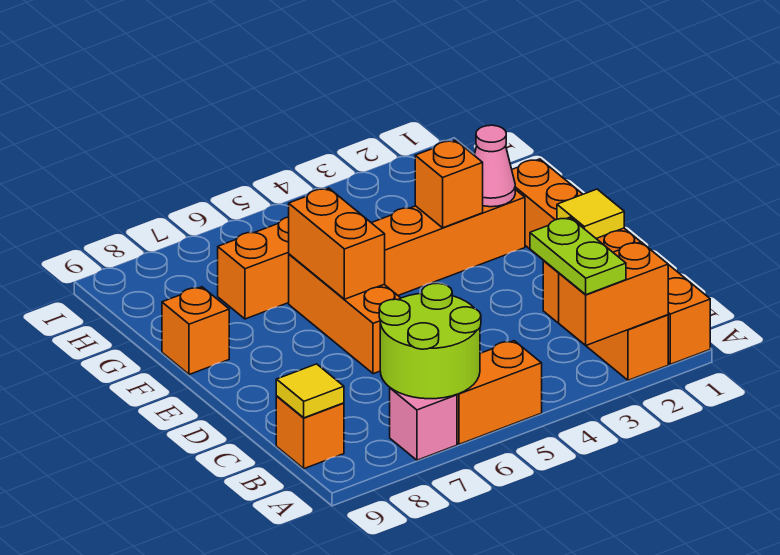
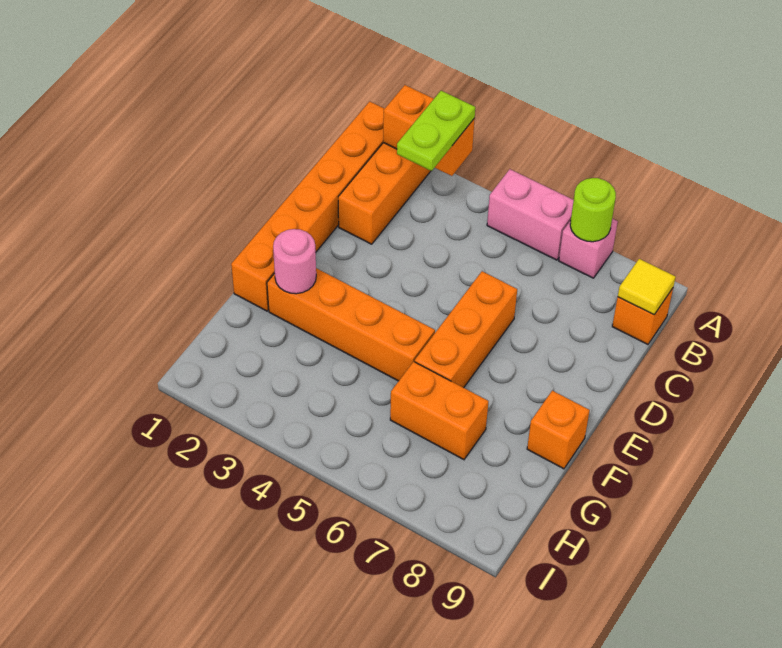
orange brick A5:A6 level 1 -> pink brick A5:A6 level 1
lime round brick A6:B7 level 2 -> lime round brick A7 level 2
yellow tile D1 level 2 -> none
orange brick E6:F6 level 2 -> none
pink cone F2 level 2 -> pink round brick F2 level 2
orange brick F3 level 2 -> none

